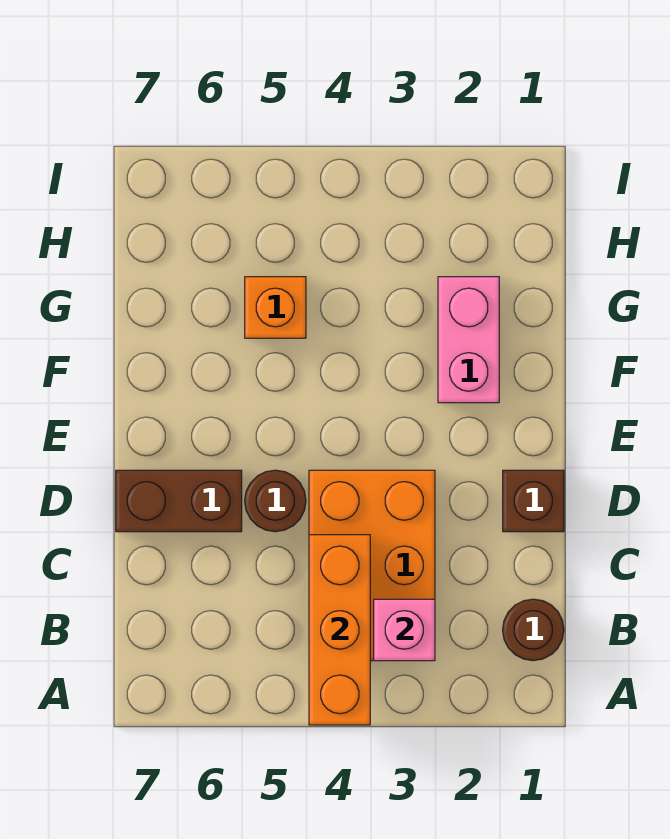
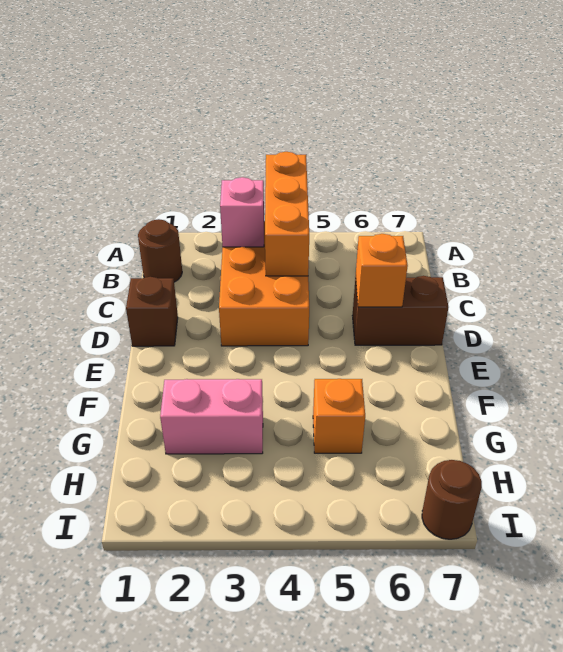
brown round brick D5 level 1 -> brown round brick I7 level 1
none -> orange brick D6 level 2
pink brick F2:G2 level 1 -> pink brick G2:G3 level 1

